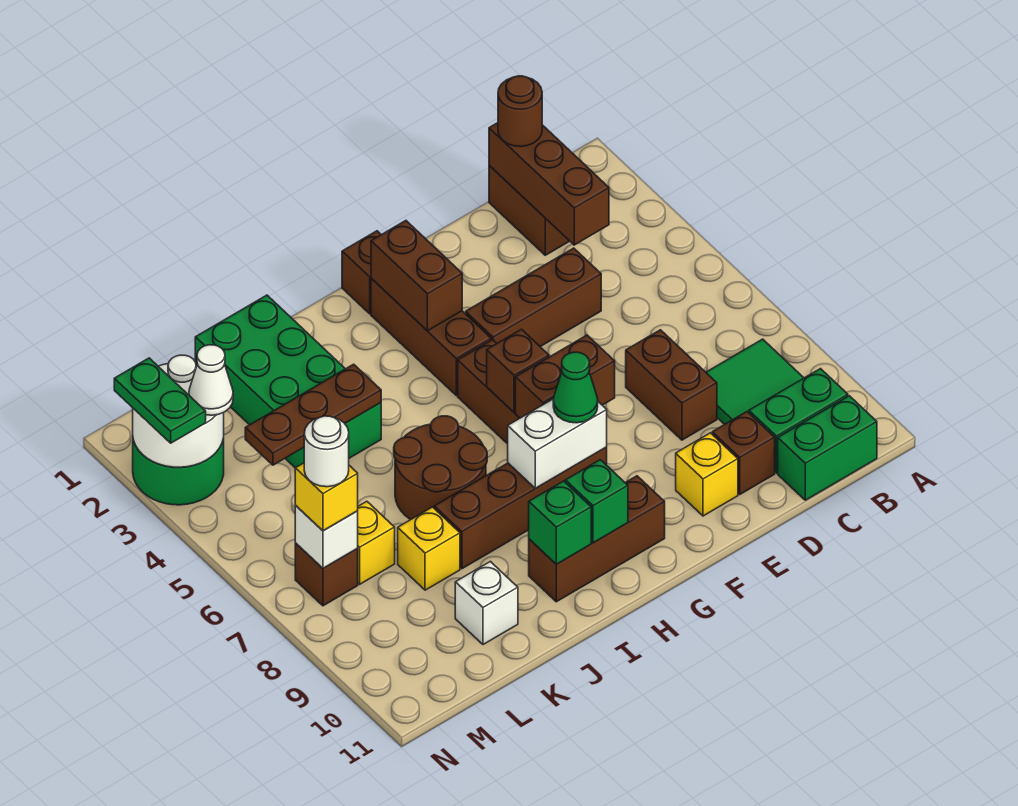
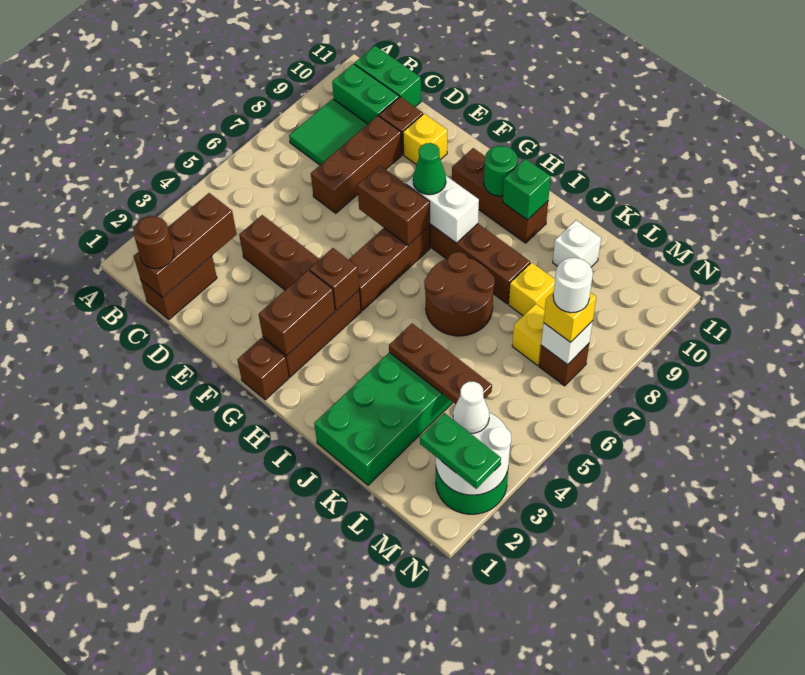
brown brick D7:D8 level 1 -> brown brick D7:D9 level 1
brown brick G6 level 2 -> brown brick G4 level 2
green brick H10 level 2 -> green round brick H10 level 2
green plate N2:N3 level 3 -> green plate M2:N2 level 3

